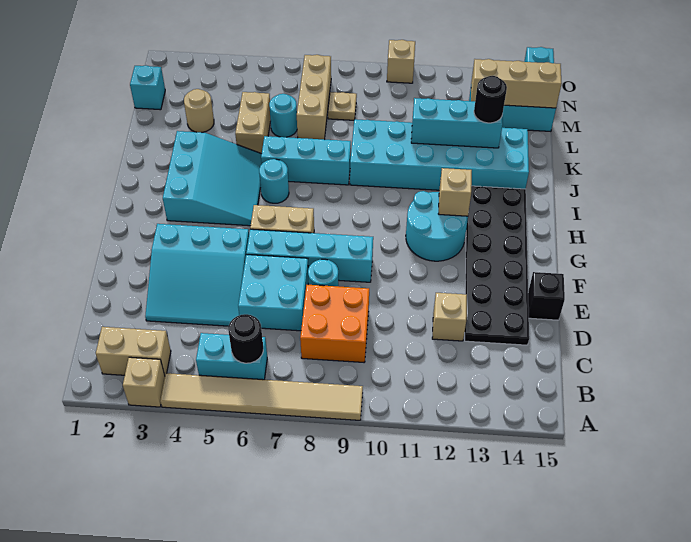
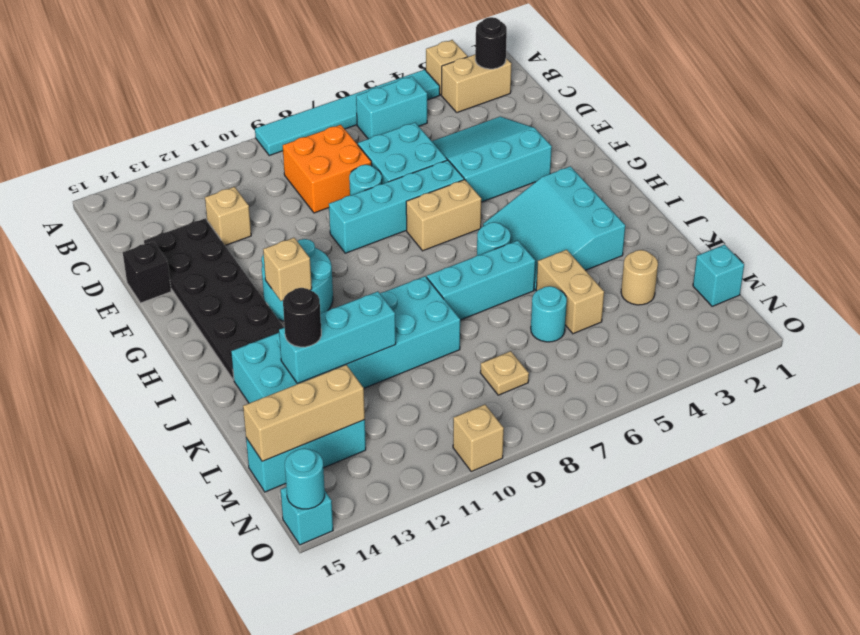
tan tile A4:A9 level 1 -> cyan tile A4:A9 level 1
black round brick B6 level 2 -> black round brick B2 level 2
tan brick L7:N7 level 1 -> none
none -> cyan round brick O15 level 2

